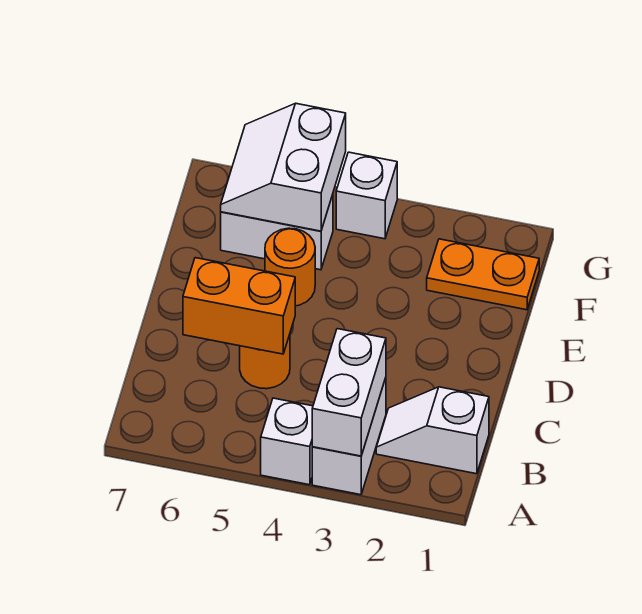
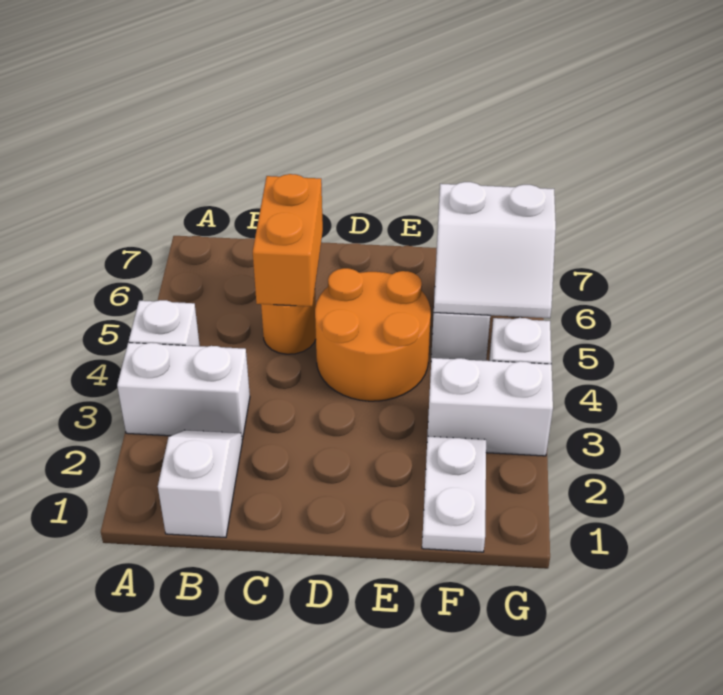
white brick A3:B3 level 2 -> white brick F3:G3 level 1
orange round brick E5 level 1 -> orange round brick D4:E5 level 1
orange plate F1:F2 level 1 -> white plate F1:F2 level 1
white slope F5:G6 level 2 top 5 -> white slope F5:G6 level 2 top 6

